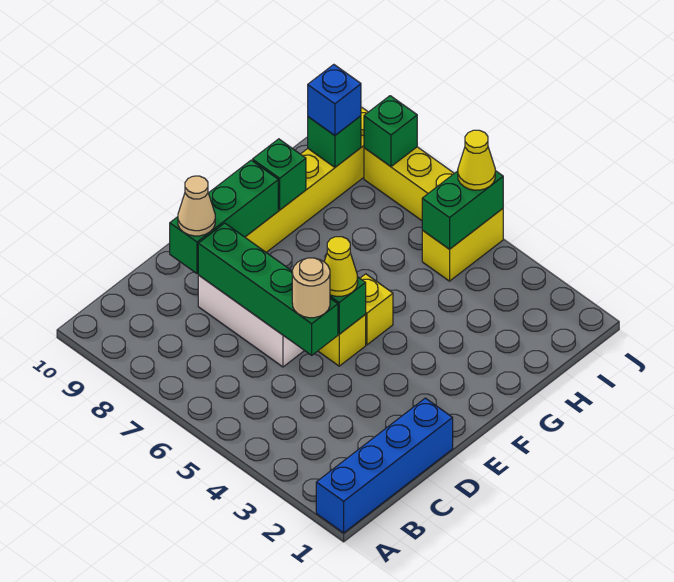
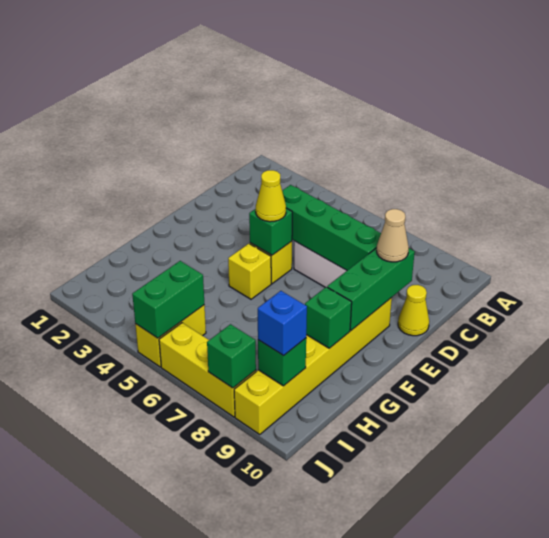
blue brick A1:D1 level 1 -> none
tan round brick D5 level 3 -> none
yellow cone J5 level 3 -> yellow cone D10 level 1

